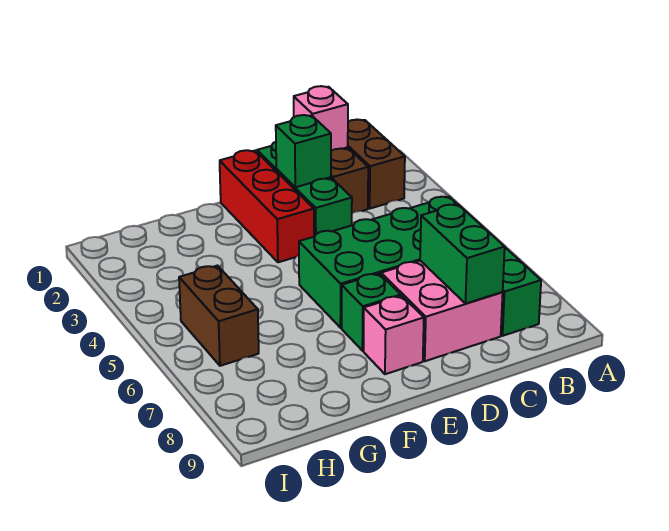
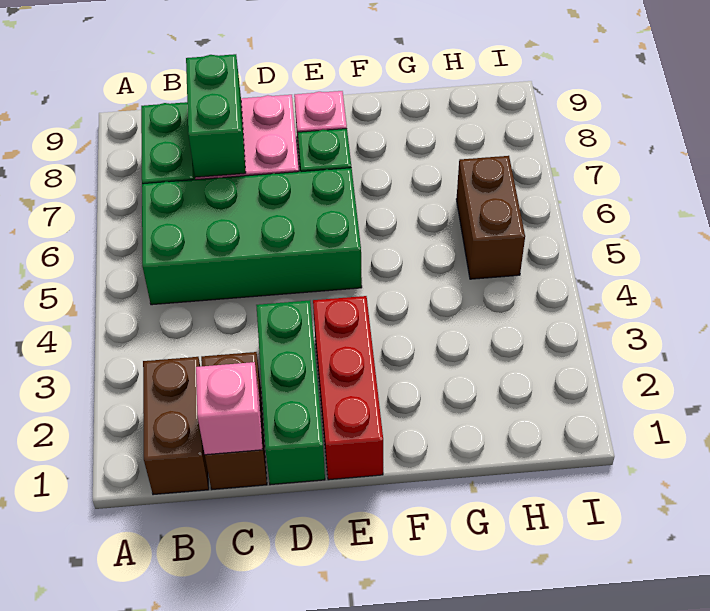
green brick D2 level 2 -> none

